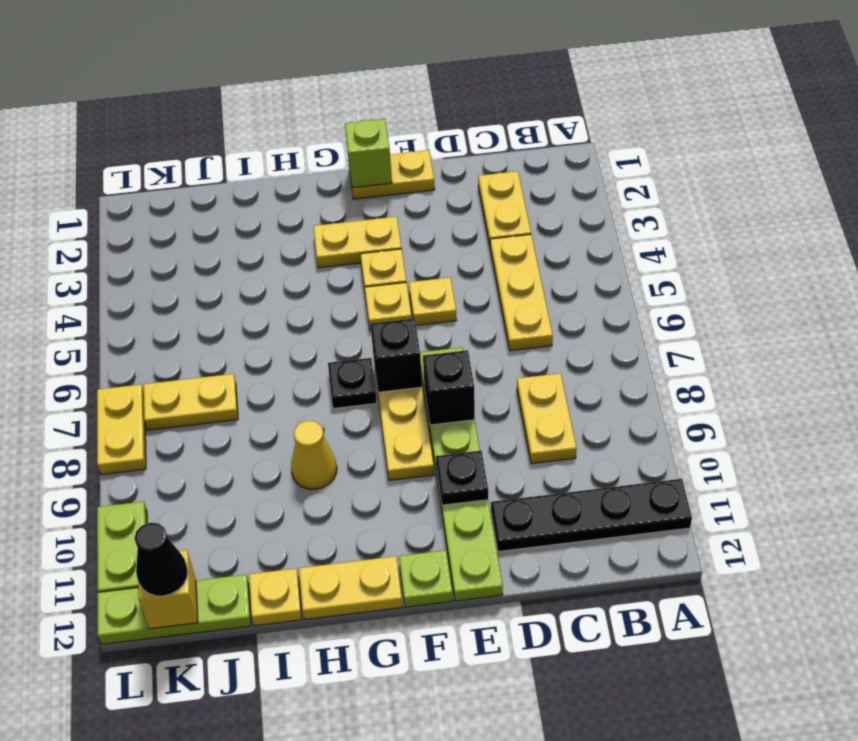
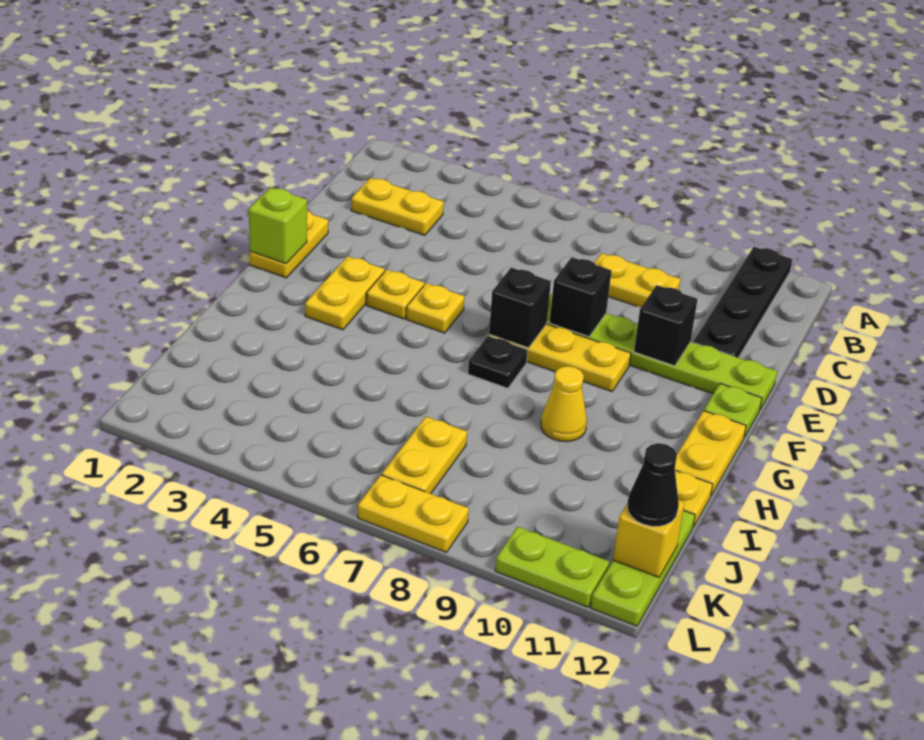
yellow plate C4:C6 level 1 -> none
yellow plate E5 level 1 -> none
black plate E10 level 2 -> black brick E10 level 2

